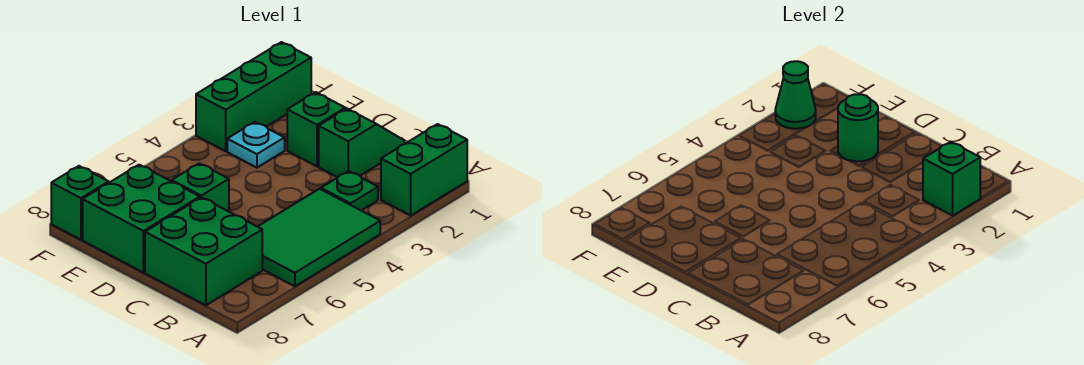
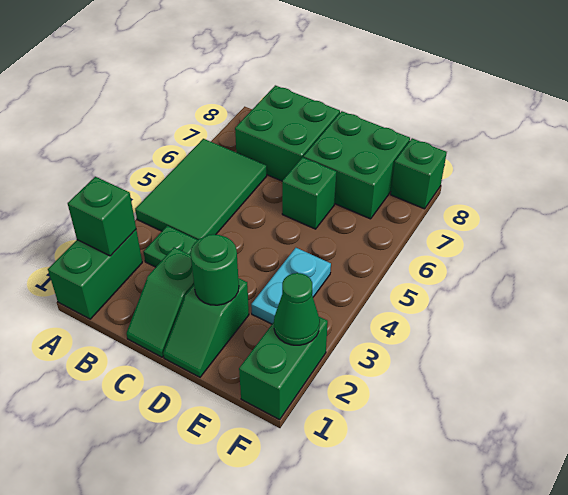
cyan plate E3 level 1 -> cyan plate E3:E4 level 1
green brick F1:F3 level 1 -> green brick F1:F2 level 1

